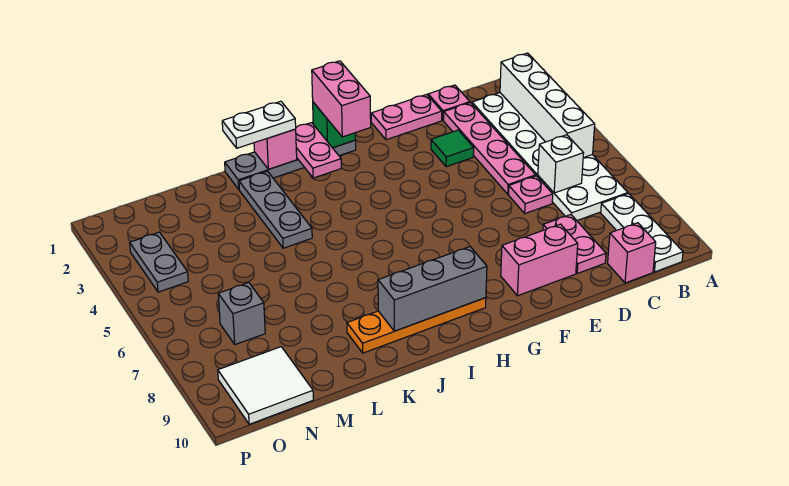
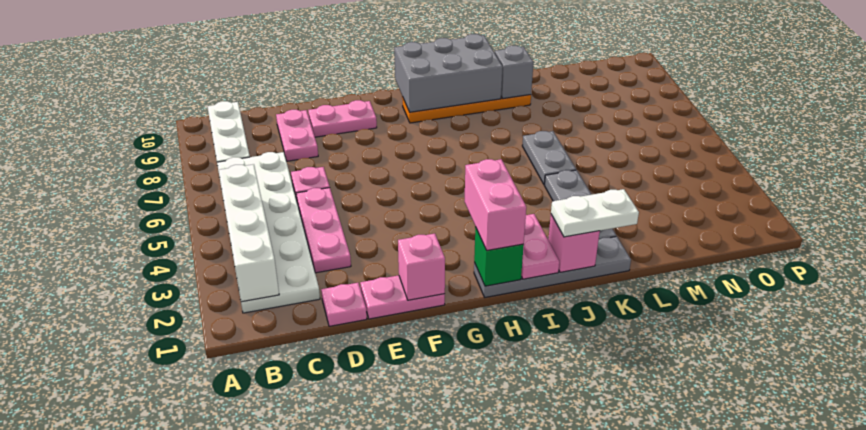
white brick C6 level 2 -> none
pink brick C10 level 1 -> pink brick F1 level 2
pink plate D2:D5 level 1 -> pink plate D3:D5 level 1
green tile E3 level 1 -> none
pink brick E9:F9 level 1 -> pink plate E9:F9 level 1
grey brick H9:J9 level 2 -> grey brick H9:J10 level 2
grey brick N7 level 1 -> grey brick K9 level 2
white tile N9:O10 level 1 -> none
grey plate O3:O4 level 1 -> grey plate K5:K6 level 1

